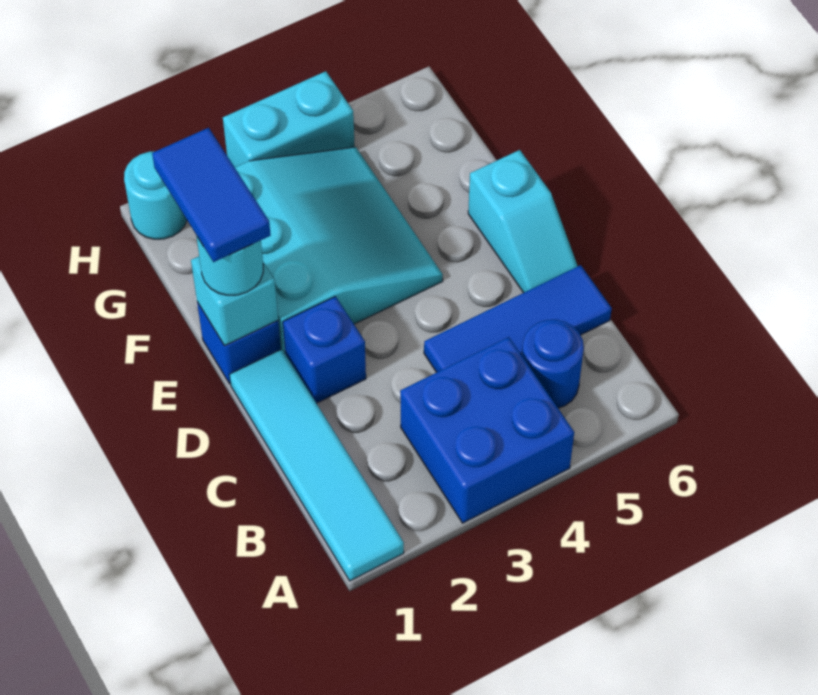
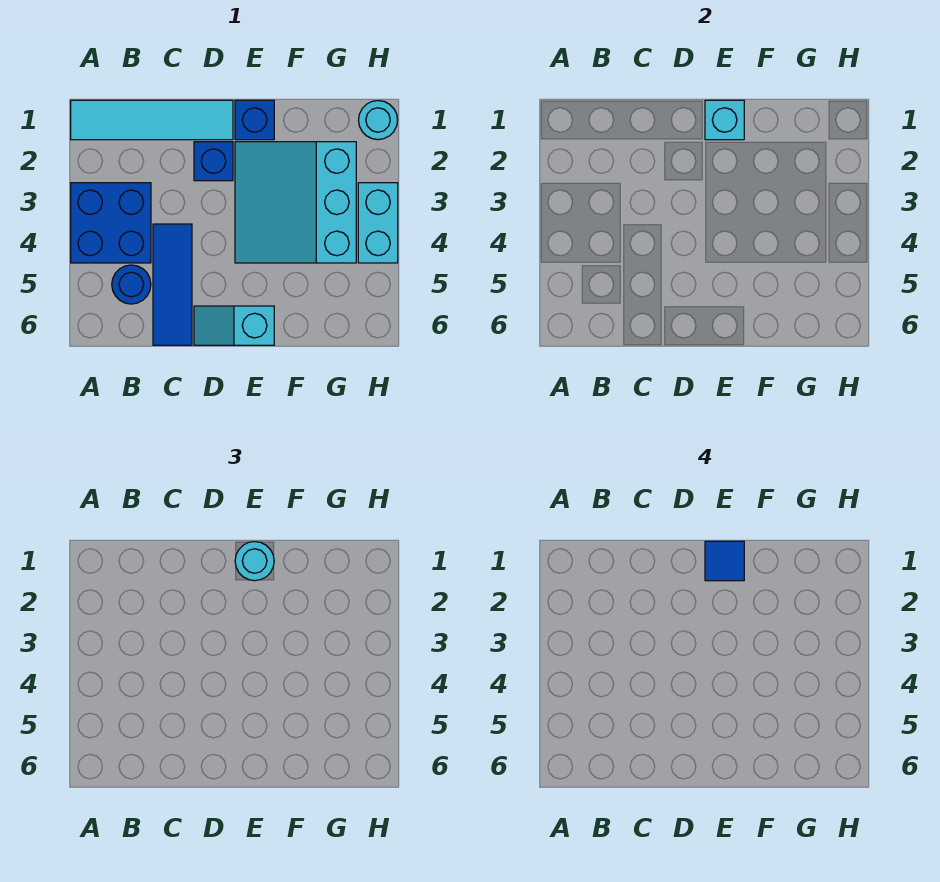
blue tile E1:F1 level 4 -> blue tile E1 level 4
cyan slope E2:G4 level 1 top 2 -> cyan slope E2:G4 level 1 top G

